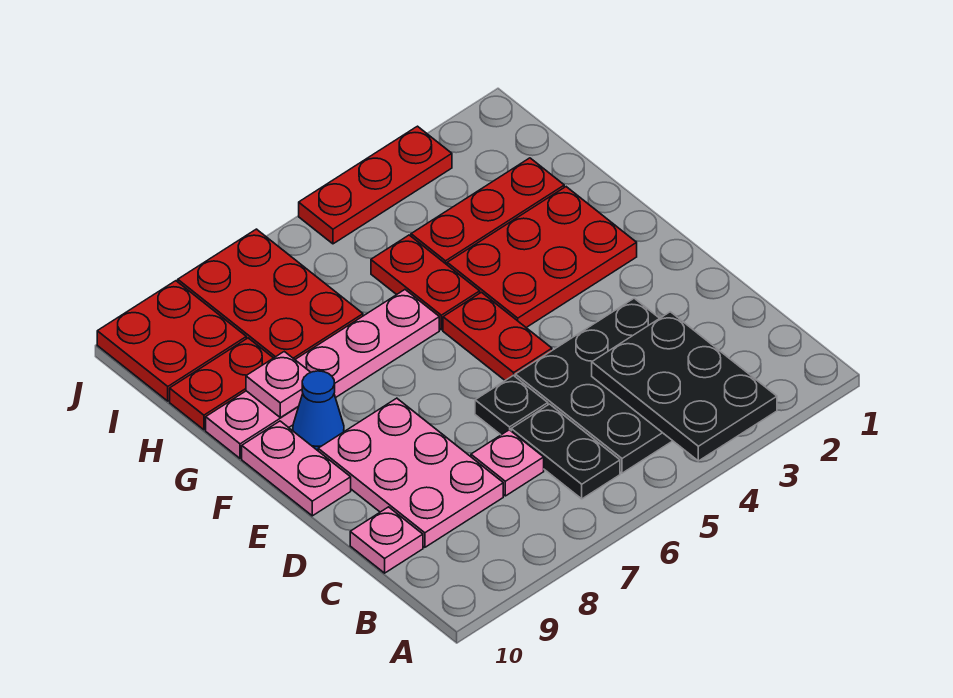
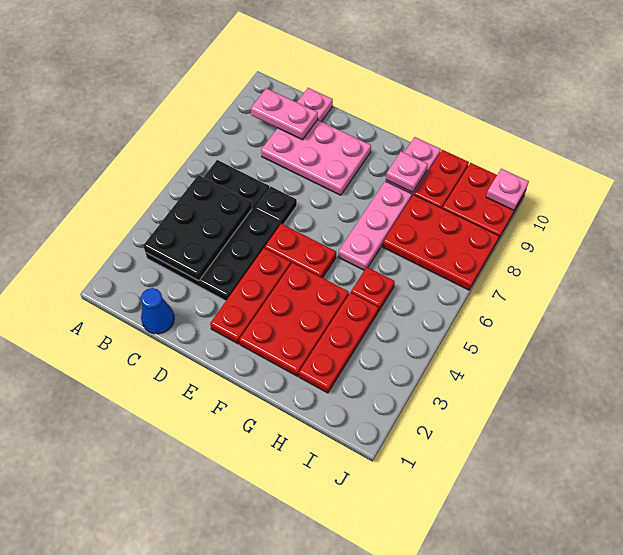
black plate A3:C4 level 2 -> black plate B3:C5 level 2
pink plate C7 level 1 -> pink plate J10 level 2
pink plate E10:F10 level 1 -> pink plate B9:C9 level 2
blue cone F9 level 1 -> blue cone C1 level 1
red plate G5:H5 level 1 -> red plate H5 level 1
red plate J3:J5 level 1 -> red plate E2:E4 level 1

